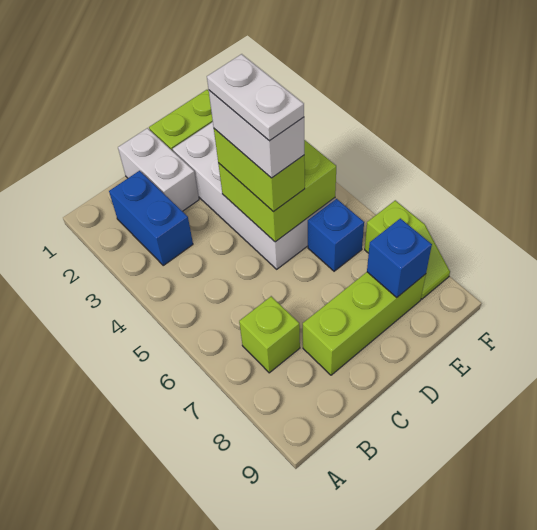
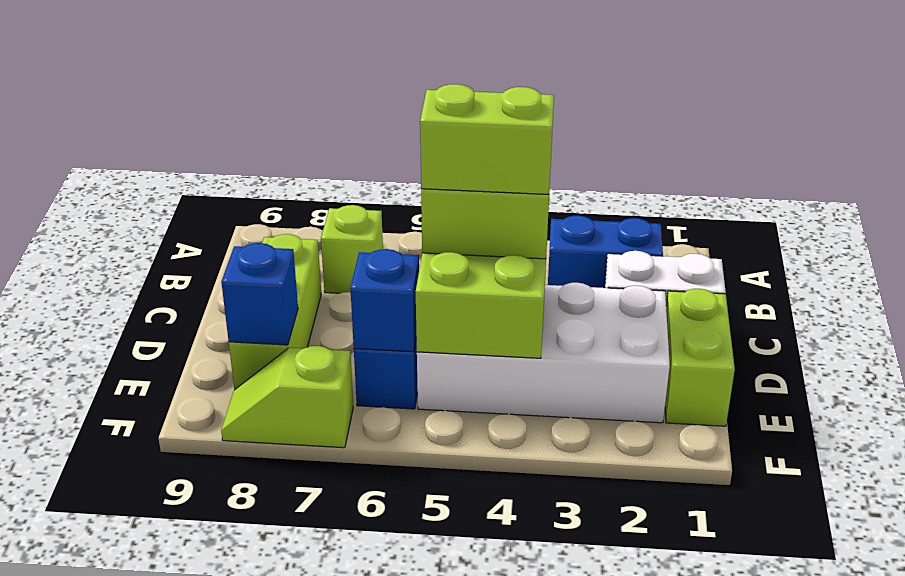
white brick D4:D5 level 4 -> lime brick D4:D5 level 4
white plate D4:D5 level 5 -> none
none -> blue brick E6 level 2

